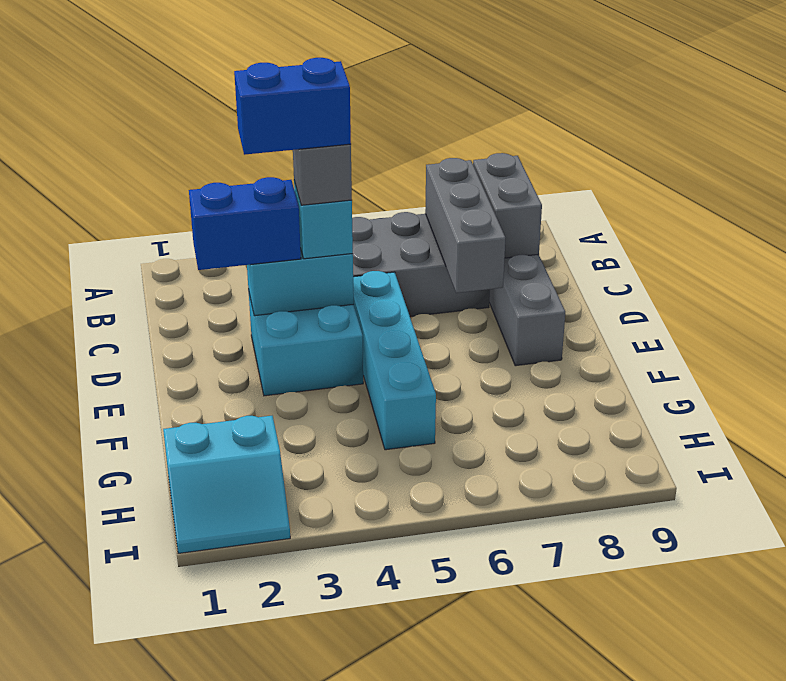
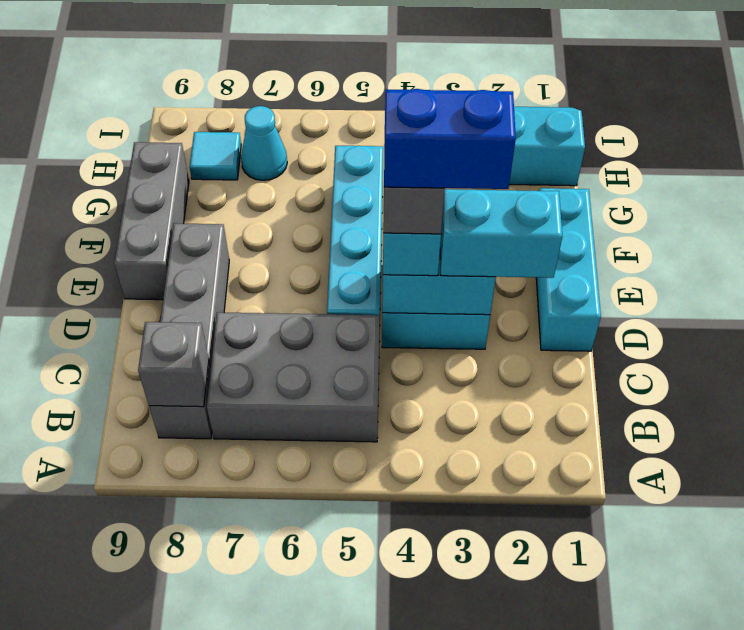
grey brick B7:D7 level 2 -> grey brick E9:G9 level 1
grey brick B8:C8 level 2 -> grey brick B8 level 2
none -> cyan brick D1:F1 level 1
blue brick D2:D3 level 3 -> cyan brick D2:D3 level 3
none -> cyan cone H7 level 1
none -> cyan tile H8 level 1

